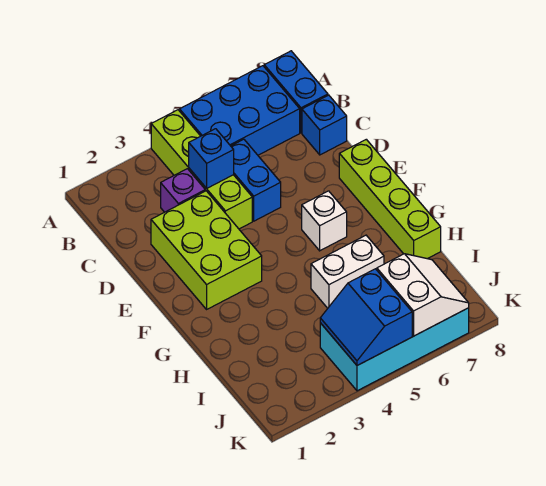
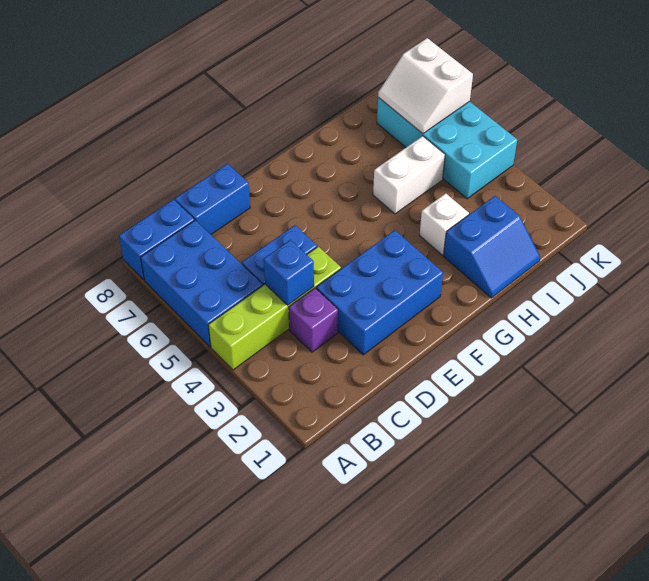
blue brick C8 level 1 -> blue brick C8:D8 level 1
lime brick D2:F3 level 1 -> blue brick D2:F3 level 1
lime brick E8:H8 level 1 -> none
white brick F6 level 1 -> white brick H3 level 1
white brick H5:H6 level 1 -> white brick H5:I5 level 1
blue slope J4:K5 level 2 top 5 -> blue slope H1:I2 level 1 top 2
white slope J6:K7 level 2 top 6 -> white slope J6:K7 level 2 top K

